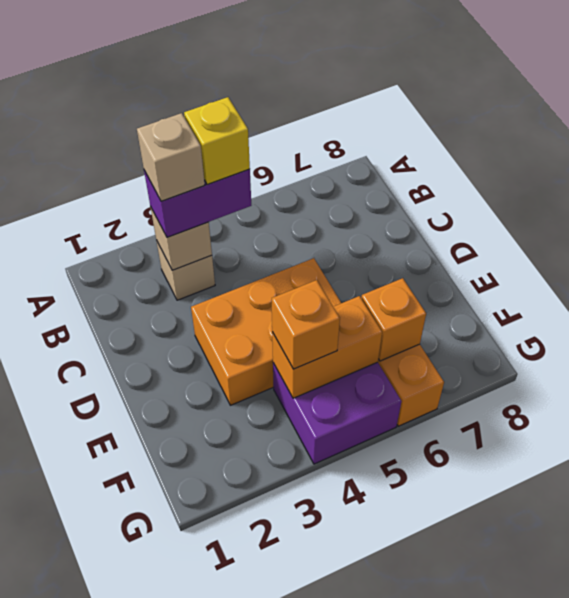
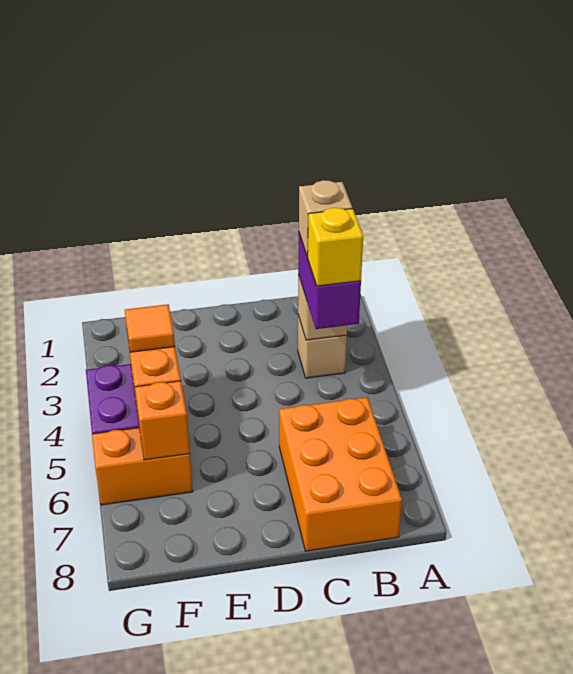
orange brick D3:E5 level 1 -> orange brick B6:C8 level 1
orange brick F4 level 3 -> orange tile F4 level 3

